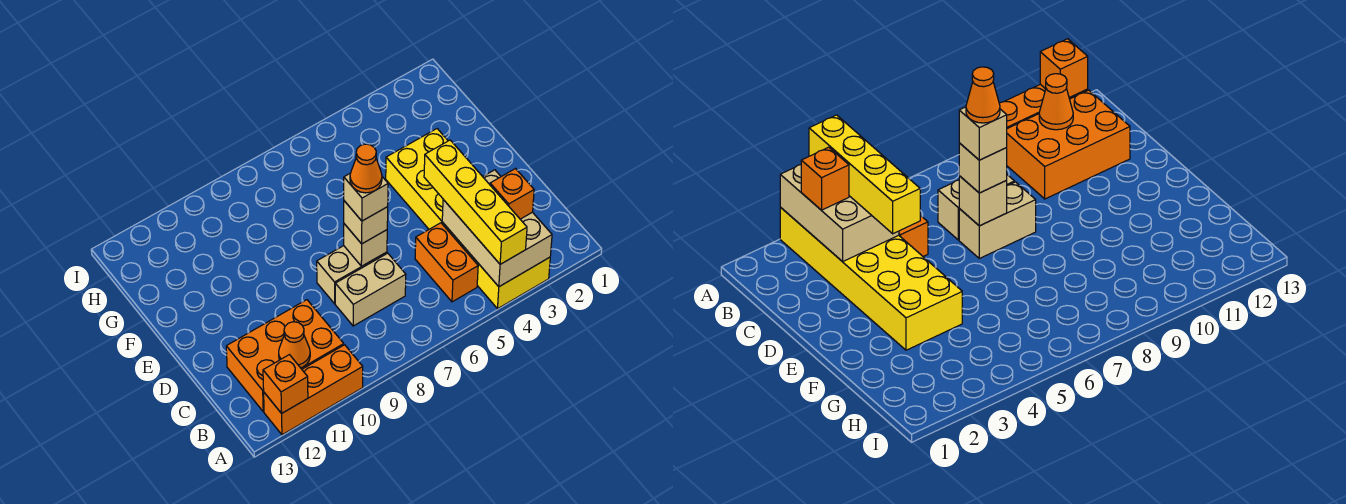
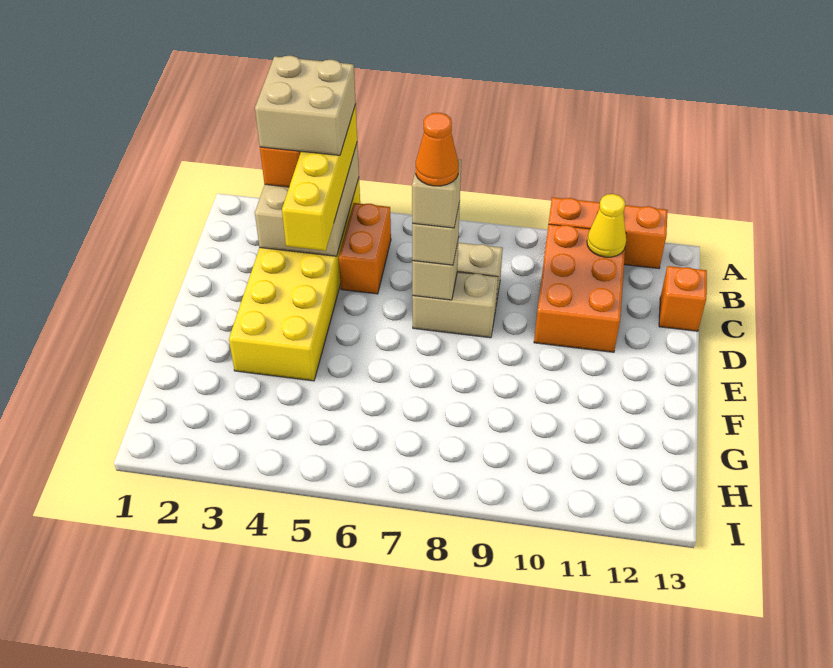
none -> tan brick A3:B4 level 4
orange brick A12 level 2 -> orange brick C13 level 1
orange brick B10:C12 level 1 -> orange brick B10:D11 level 1
orange cone B11 level 2 -> yellow cone B11 level 2

